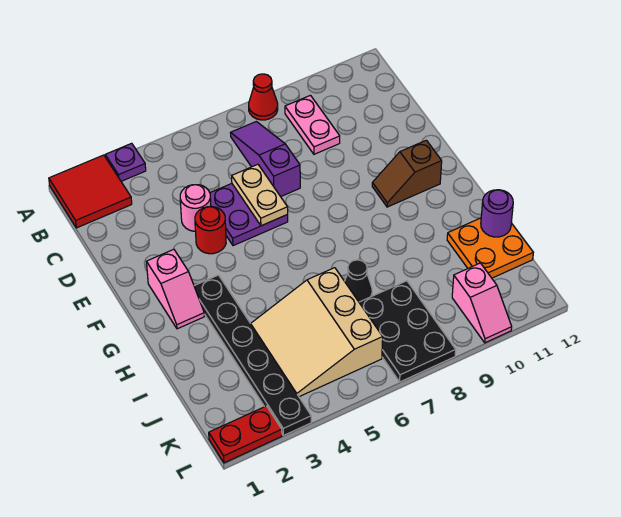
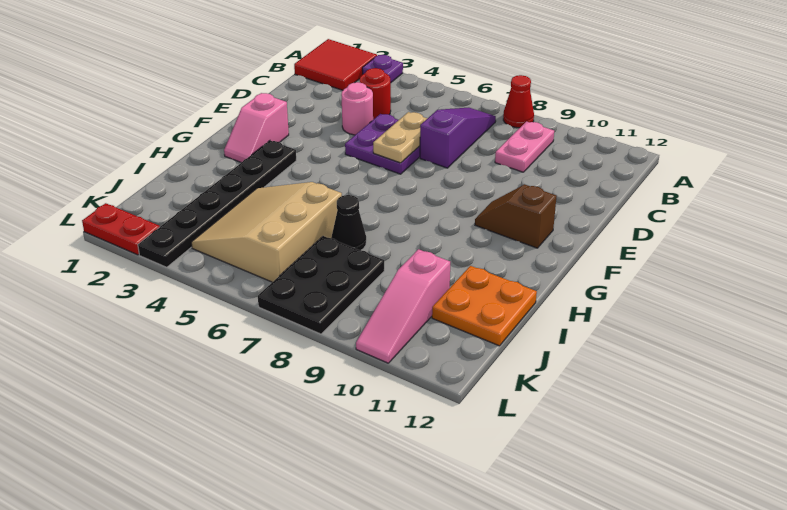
red round brick E4 level 1 -> red round brick C4 level 1
purple round brick I12 level 2 -> none
pink slope K10:L10 level 1 top K -> pink slope J10:L10 level 1 top J

